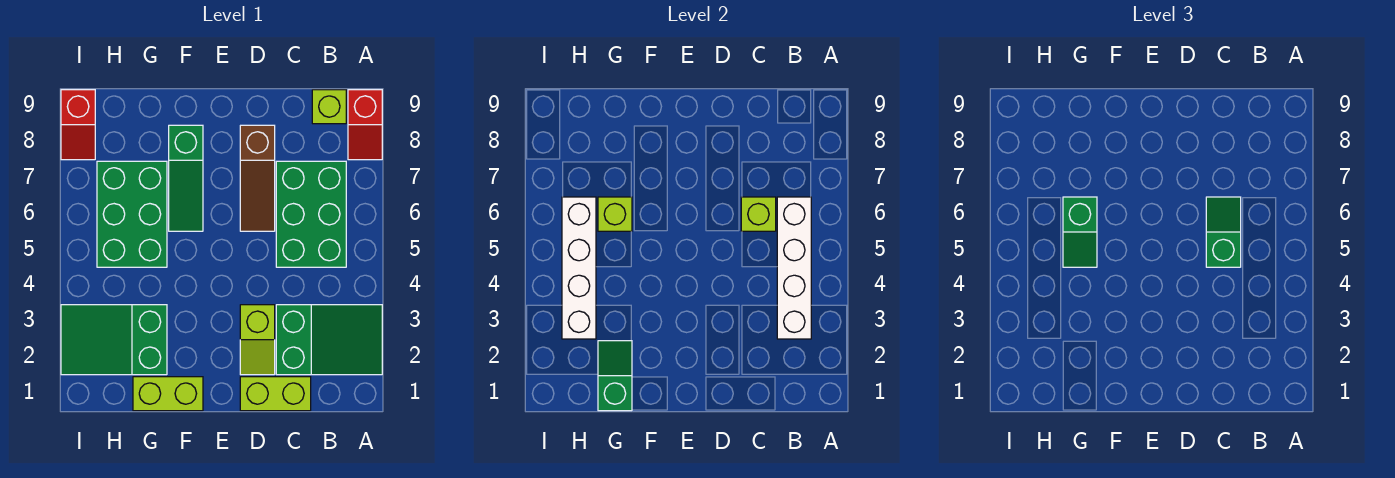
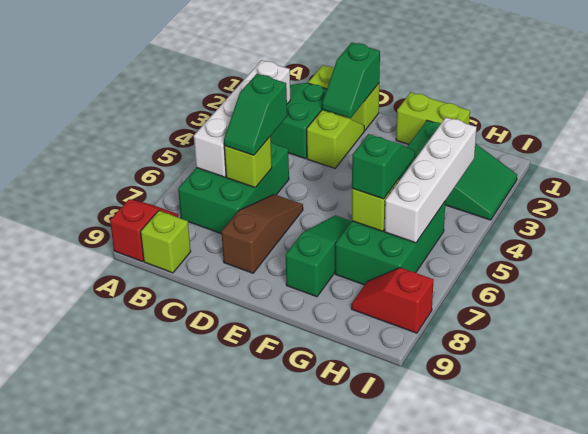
green slope G1:G2 level 2 top 1 -> green slope D1:D2 level 2 top 1
red slope I8:I9 level 1 top 9 -> red slope H8:I8 level 1 top I

